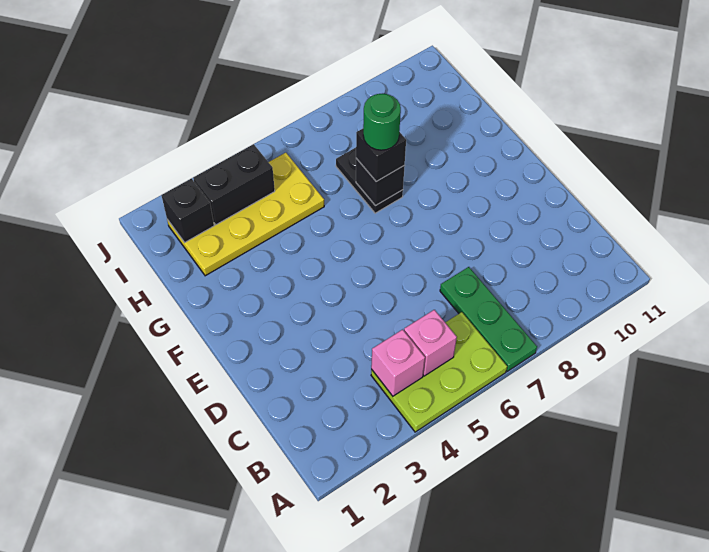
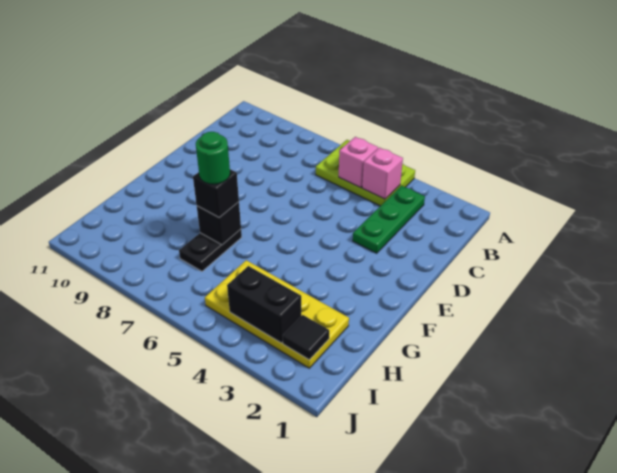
green plate A7:C7 level 1 -> green plate B3:D3 level 1
black brick I2 level 2 -> black tile I2 level 2

